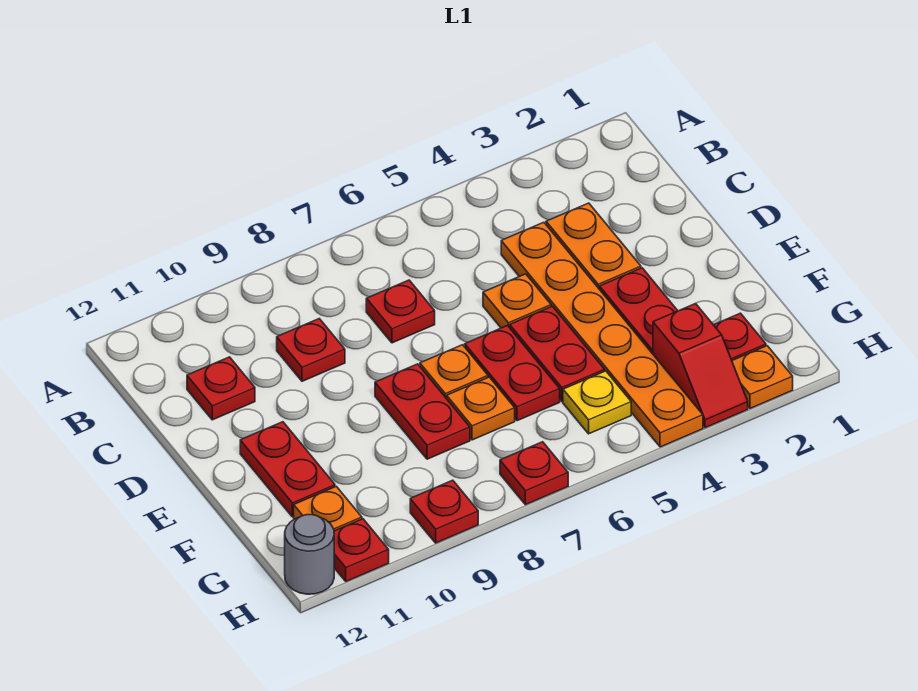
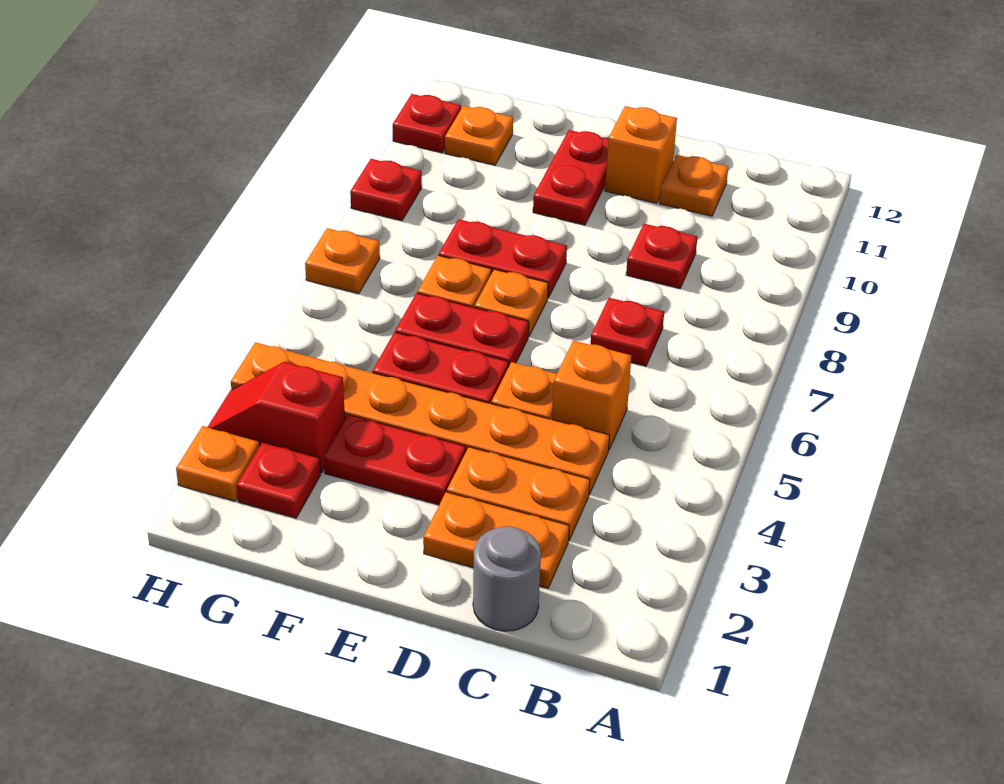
none -> orange plate C2:D2 level 1
none -> orange brick C5 level 1
red plate C11 level 1 -> orange plate C11 level 1
none -> orange brick D11 level 1
red plate E11:F11 level 1 -> red plate E10:E11 level 1
yellow plate G5 level 1 -> none
red plate H7 level 1 -> orange plate H7 level 1
grey round brick H12 level 1 -> grey round brick C1 level 1

